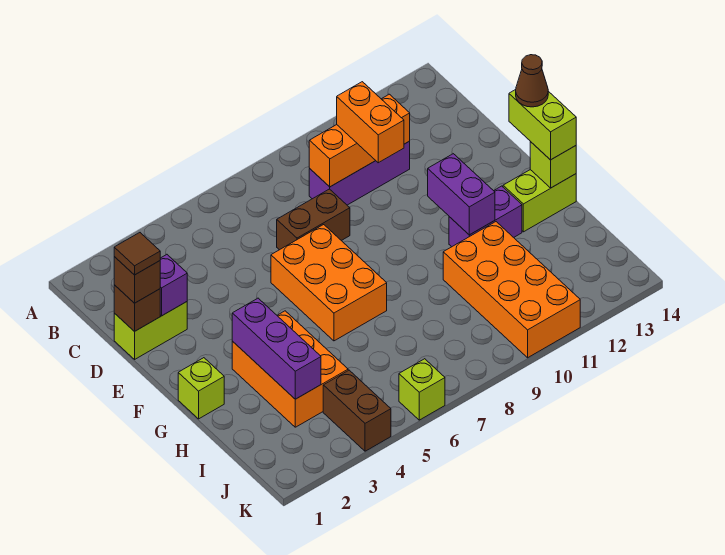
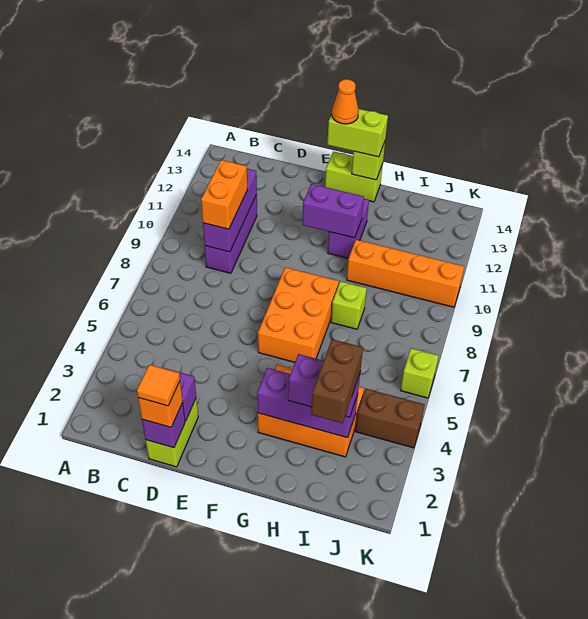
orange brick C9:C11 level 2 -> purple brick C9:C11 level 2
orange brick C10:D10 level 3 -> orange brick C9:C10 level 3
brown brick D1 level 2 -> purple brick D1 level 2
brown brick D1 level 3 -> orange brick D1 level 3
brown tile D1 level 4 -> orange tile D1 level 4
brown brick D7:D8 level 1 -> brown brick I2:I3 level 4
orange brick E6:G7 level 1 -> orange brick F6:G8 level 1
brown cone F14 level 4 -> orange cone F14 level 4
lime brick G1 level 1 -> lime brick H8 level 1
lime brick G13:G14 level 1 -> lime brick F14:G14 level 1
none -> purple brick H3:I3 level 3
orange brick H10:K11 level 1 -> orange brick H10:K10 level 1

